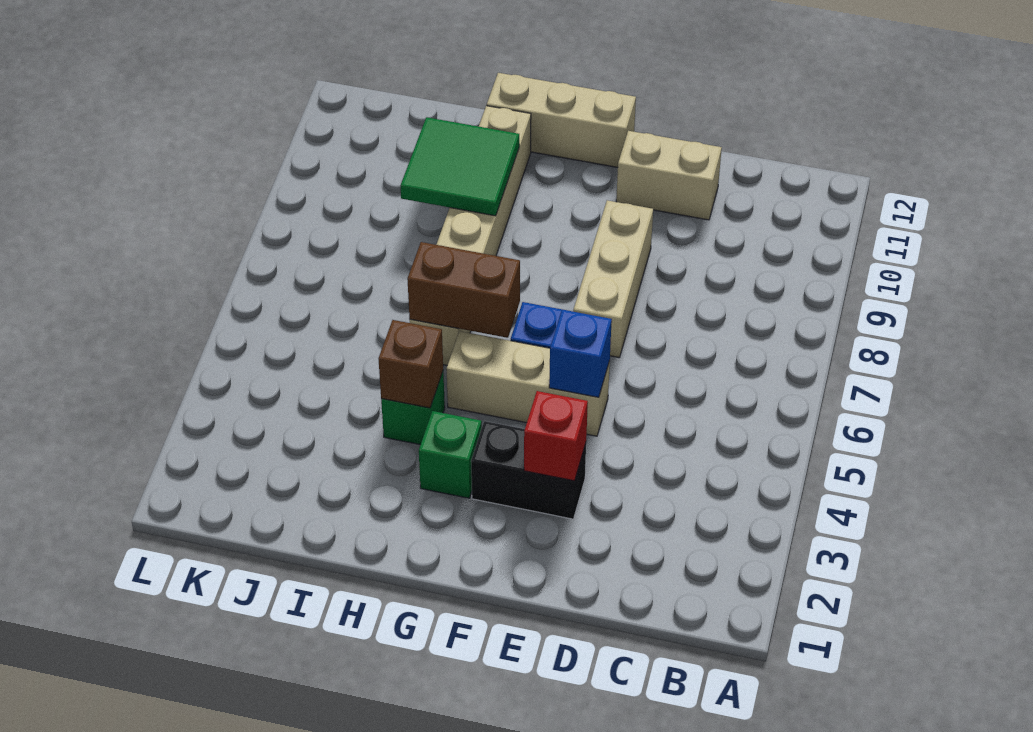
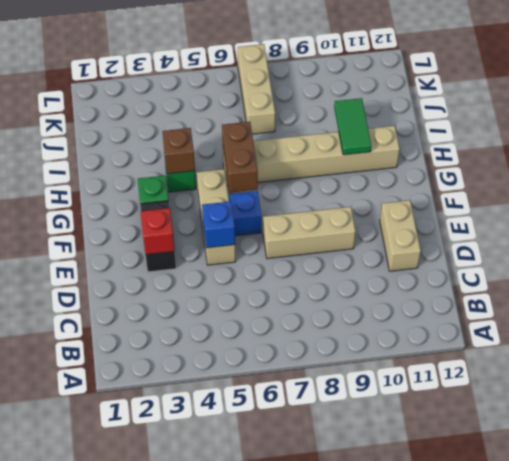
tan brick F12:H12 level 1 -> tan brick J7:L7 level 1
green tile H9:I10 level 2 -> green tile H10:I10 level 2

